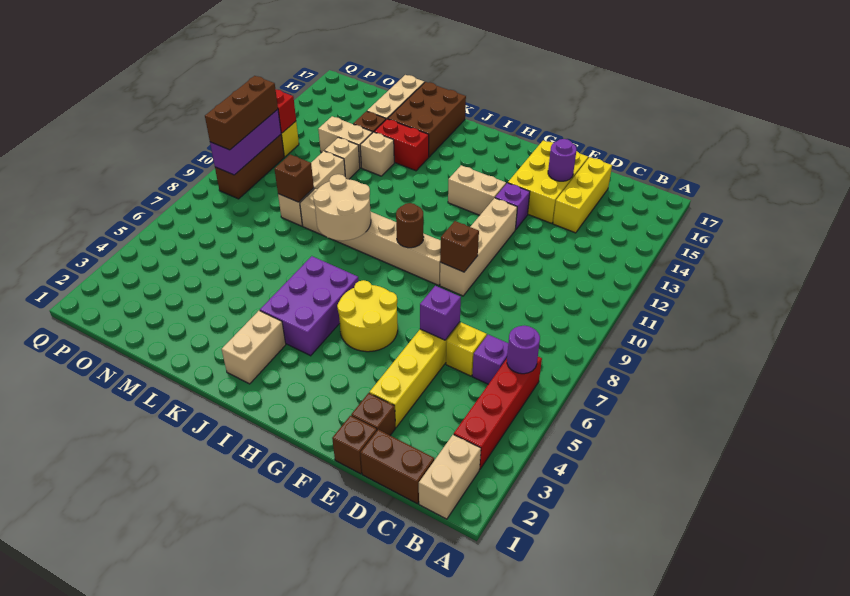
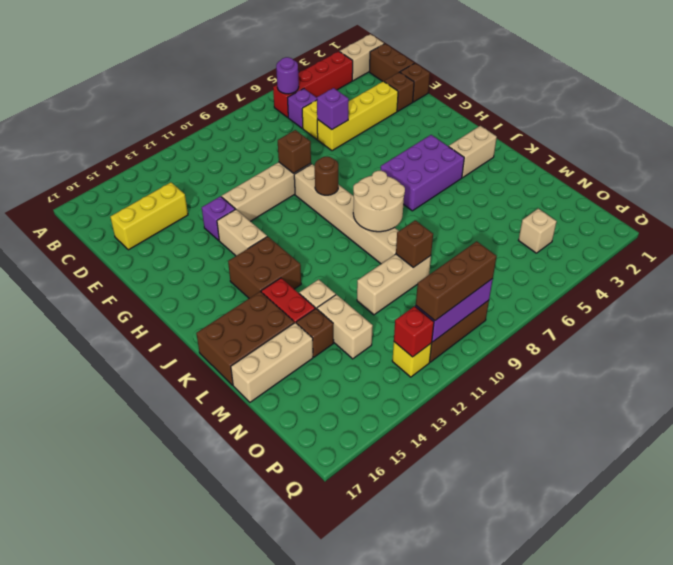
yellow brick E14:F16 level 1 -> none
purple round brick E15 level 2 -> none
yellow round brick G5:H6 level 1 -> none
none -> brown brick I13:J14 level 1
tan brick M12 level 1 -> tan brick O4 level 1

